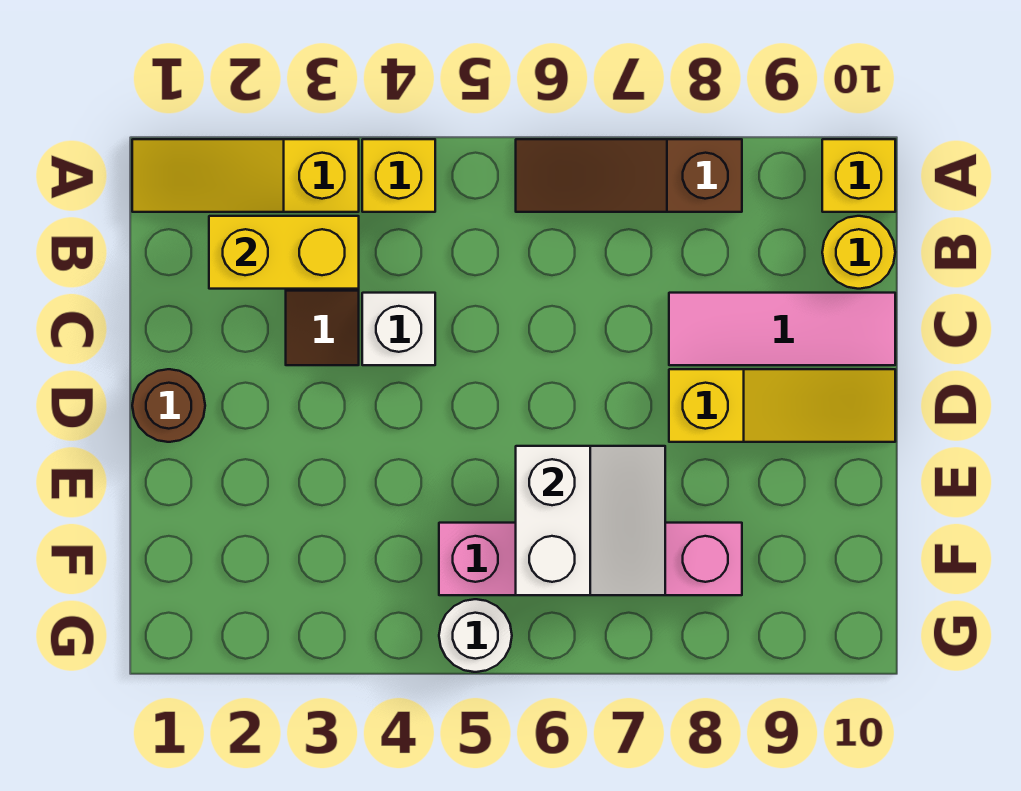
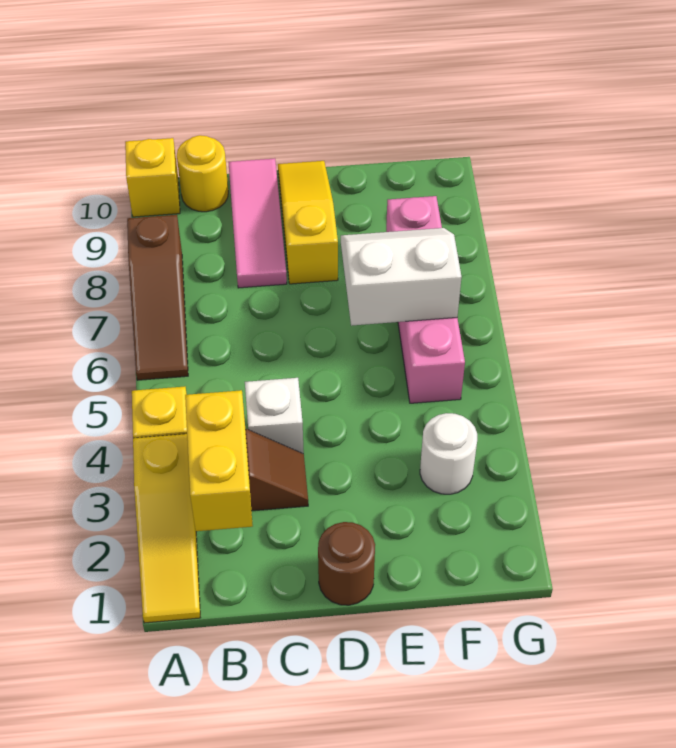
white round brick G5 level 1 -> white round brick F3 level 1

